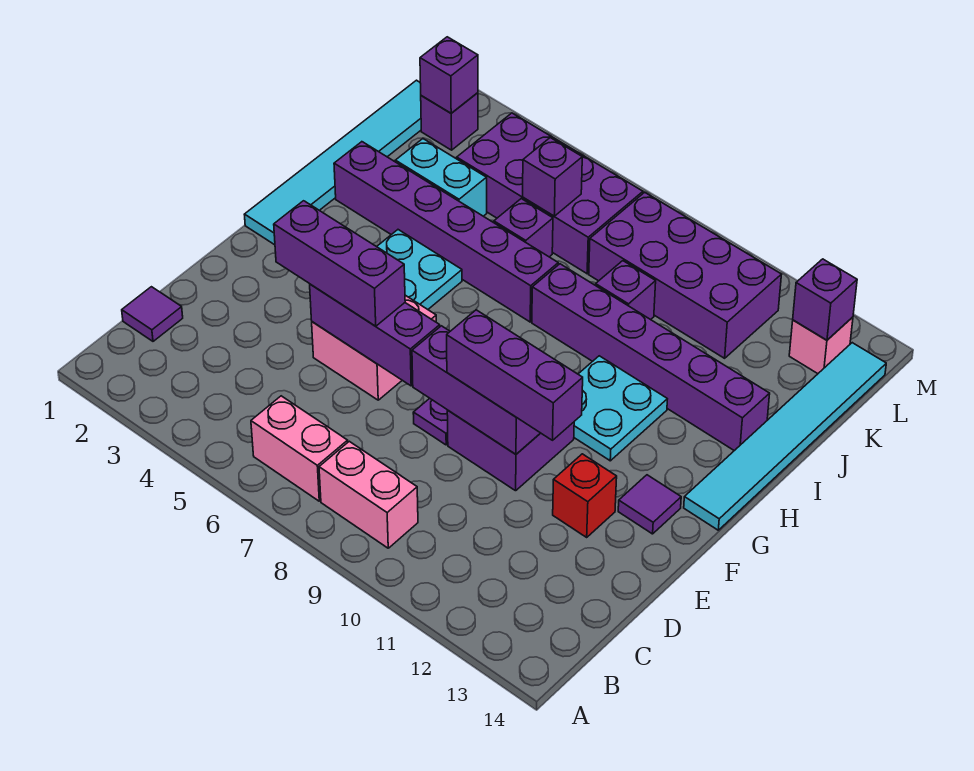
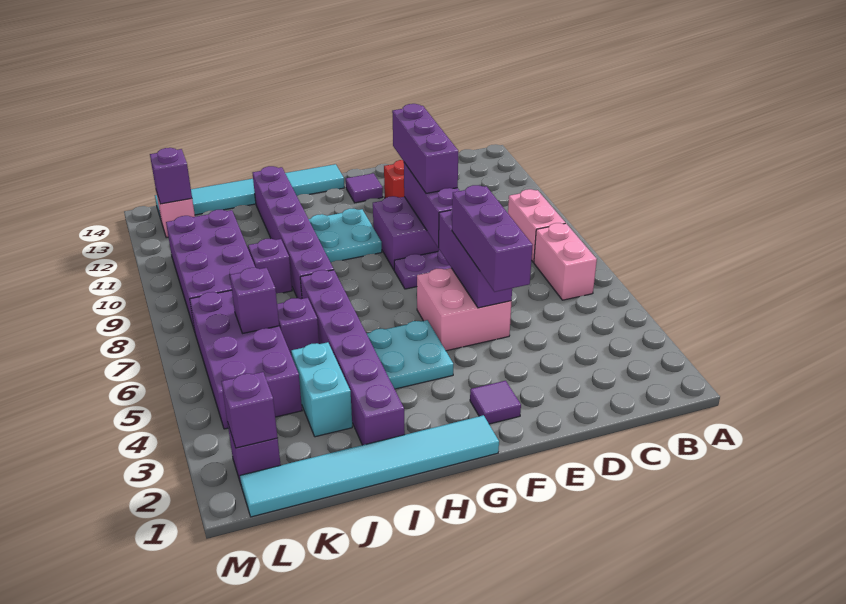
purple tile C1 level 1 -> purple tile F2 level 1

